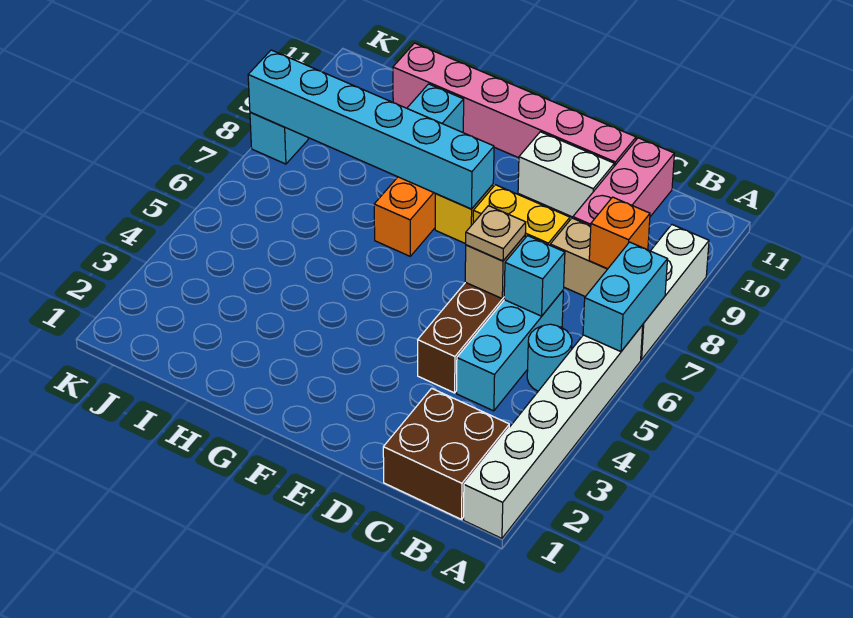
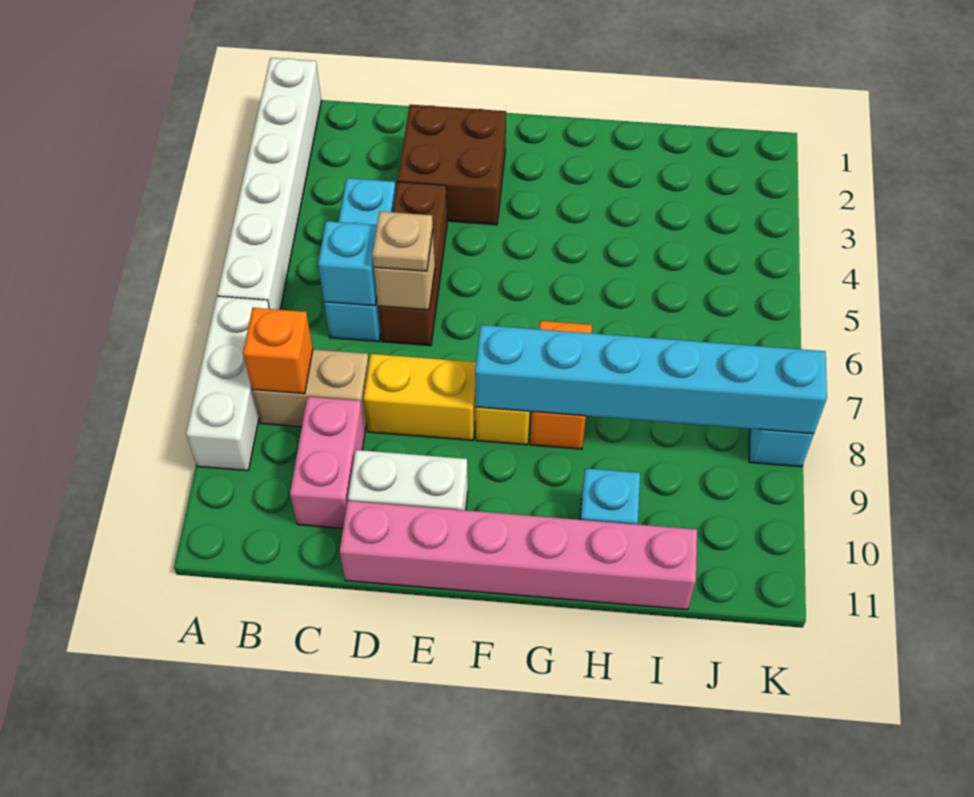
cyan brick A6:A7 level 2 -> none
brown brick B1:C2 level 1 -> brown brick D2:E3 level 1
cyan round brick B5 level 1 -> none
pink brick C9:C11 level 1 -> pink brick C9:C10 level 1

